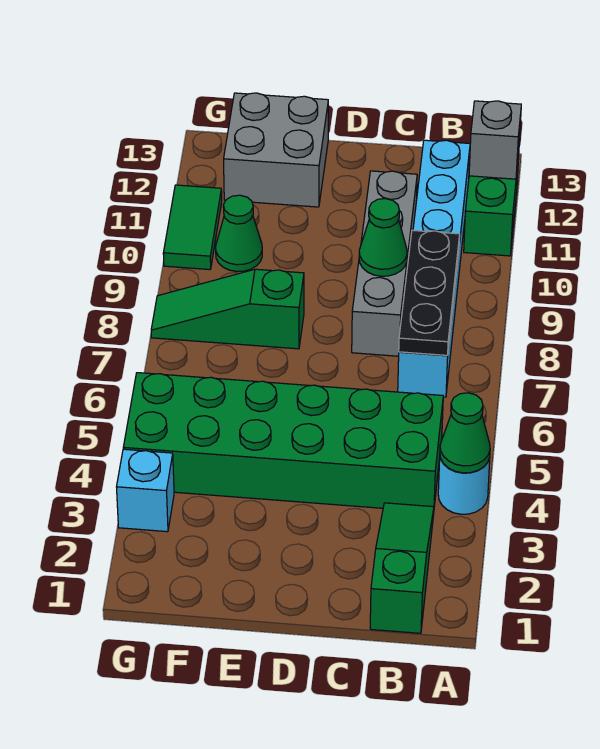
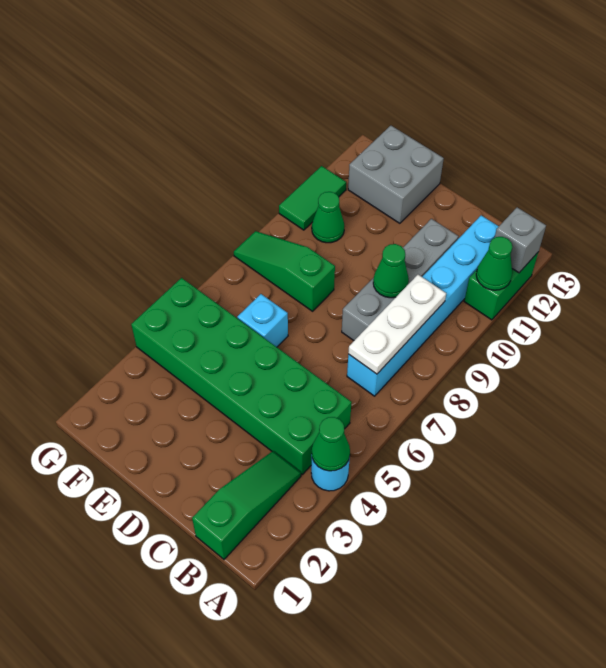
none -> green cone A11 level 2
black plate B7:B9 level 2 -> white plate B7:B9 level 2
cyan brick G3 level 1 -> cyan brick E6 level 1

